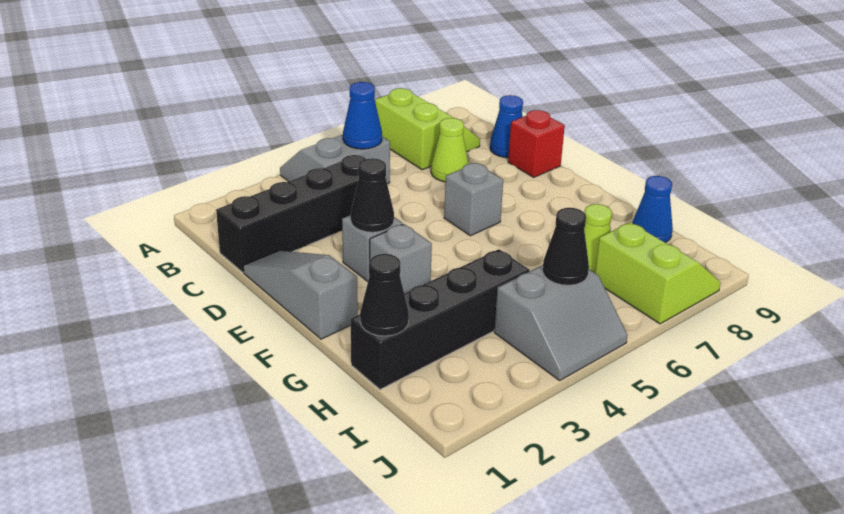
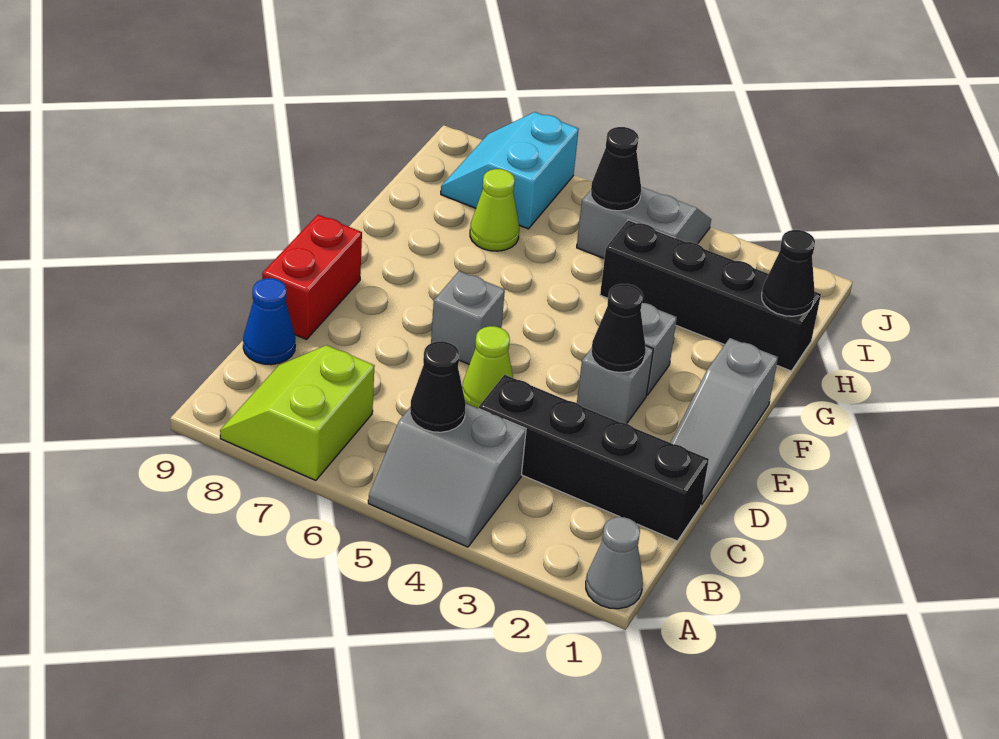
none -> grey cone A1 level 1
blue cone B5 level 2 -> black cone B5 level 2
lime cone C7 level 1 -> lime cone D5 level 1
red brick D9 level 1 -> red brick D9:E9 level 1
blue cone H9 level 1 -> none
lime slope I7:J8 level 1 top 7 -> cyan slope I7:J8 level 1 top 7

